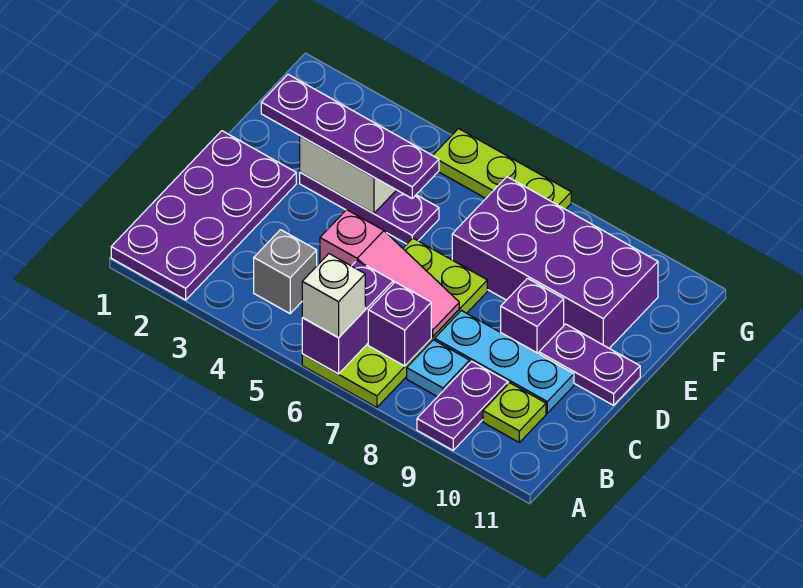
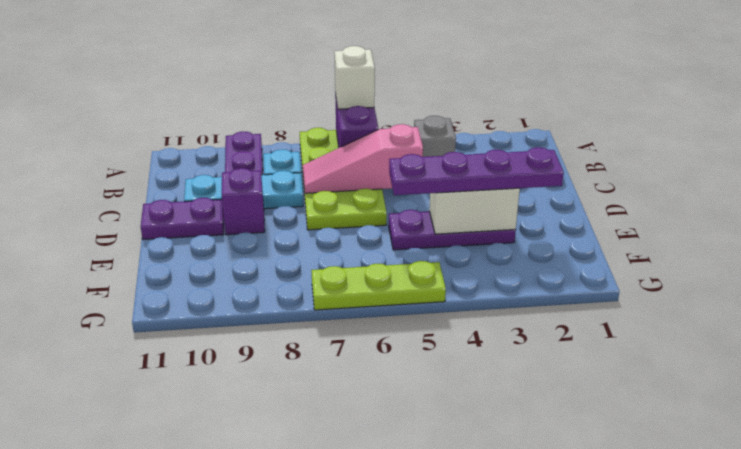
purple plate A1:D2 level 1 -> none
purple brick B7 level 2 -> none
lime plate B10 level 1 -> none
purple brick E7:F10 level 1 -> none

